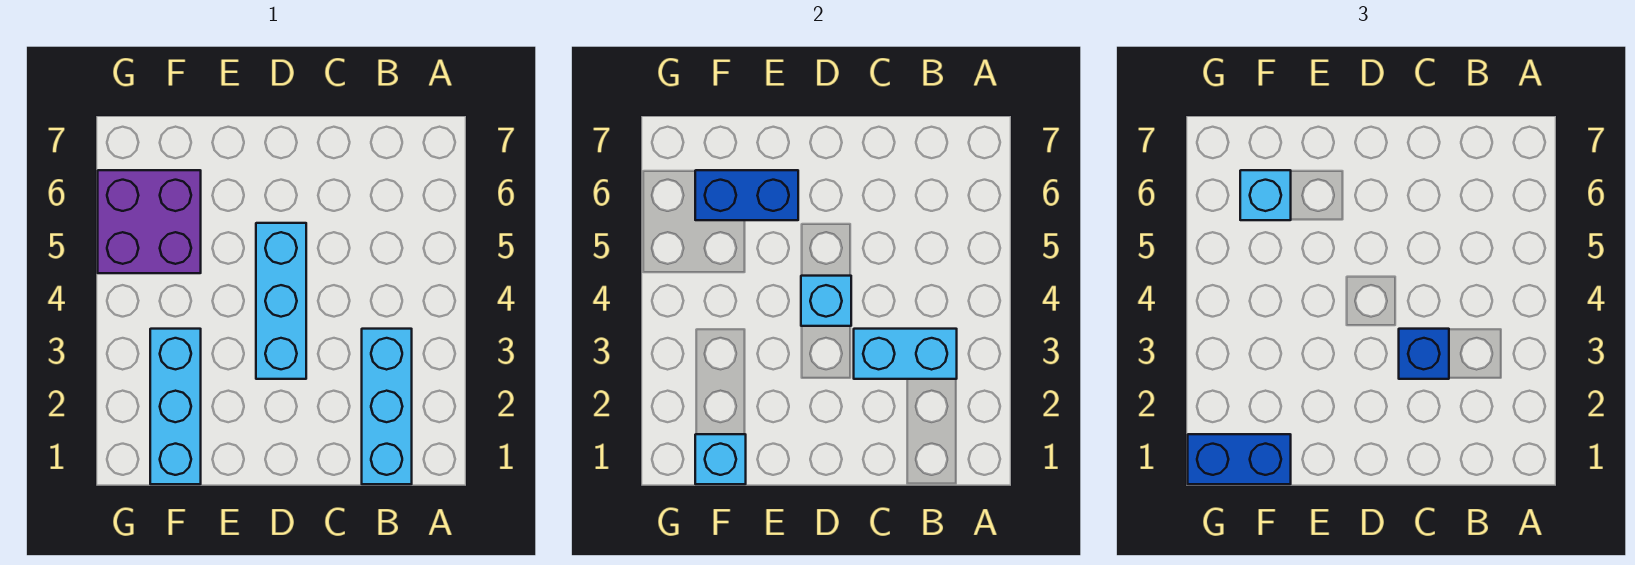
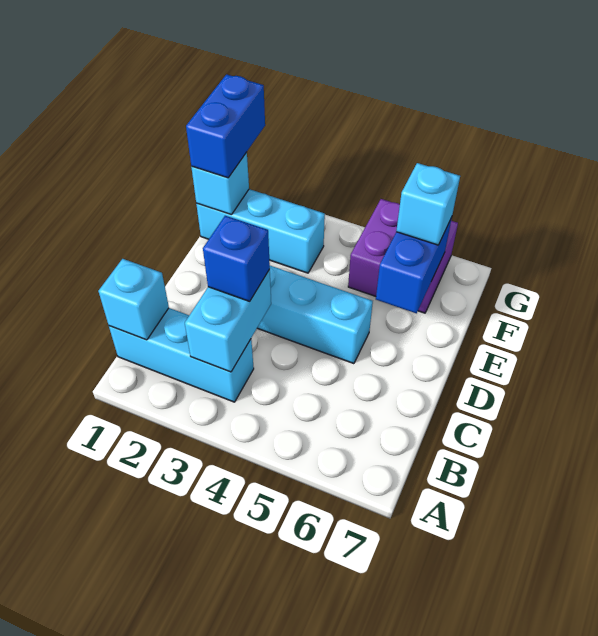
cyan brick D4 level 2 -> cyan brick B1 level 2

